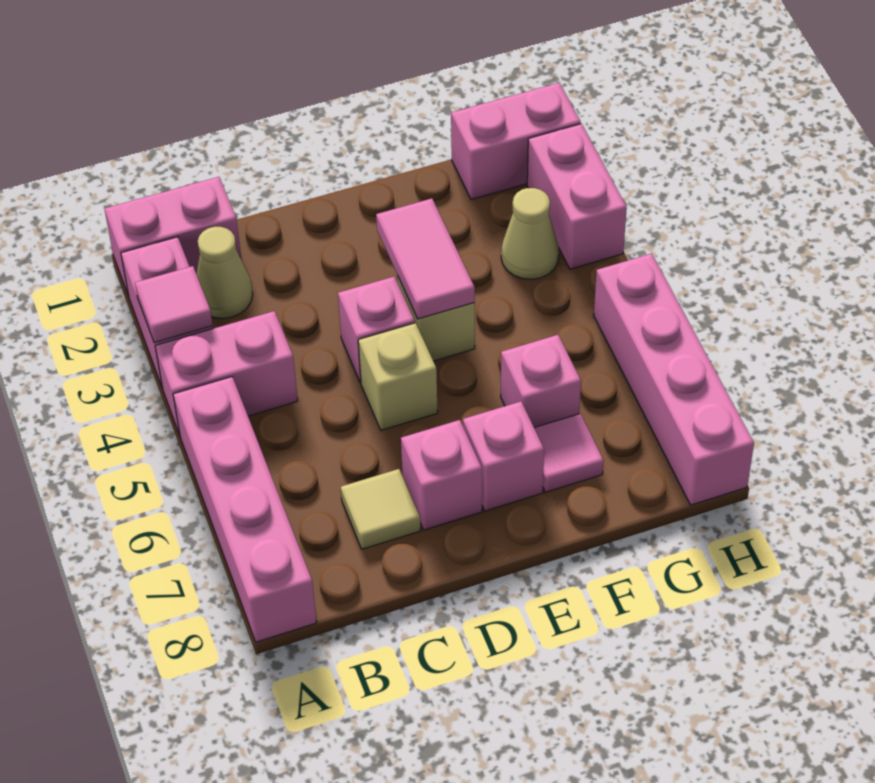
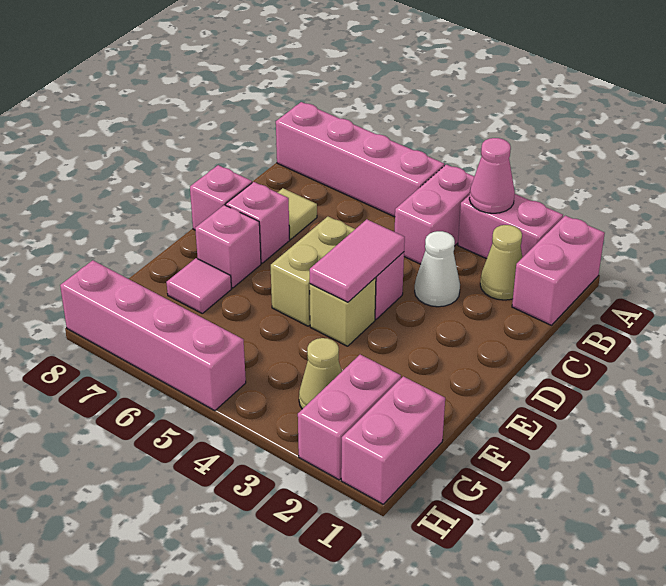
pink tile A3 level 2 -> pink cone A3 level 2
none -> white cone C3 level 1
tan brick D5 level 1 -> tan brick D5:E5 level 1
pink tile E3:E4 level 2 -> pink tile D4:E4 level 2
pink brick F6 level 1 -> pink brick D8 level 1
pink brick H2:H3 level 1 -> pink brick G2:H2 level 1

